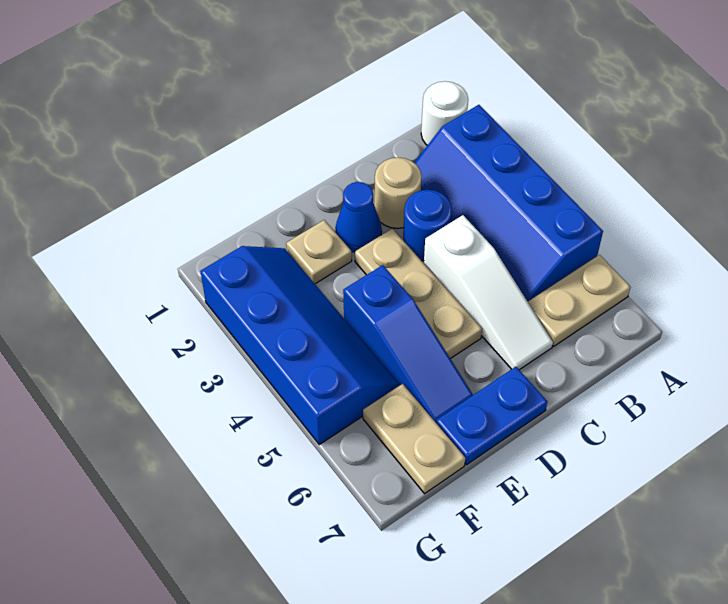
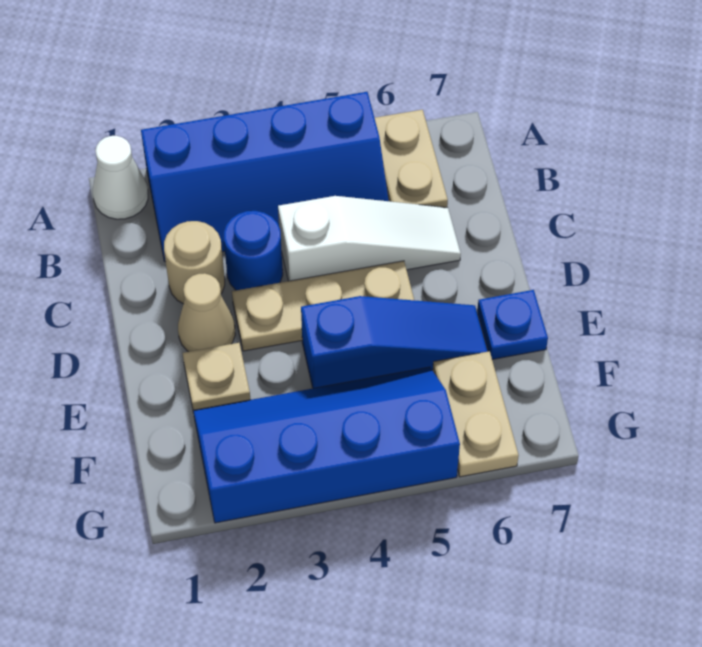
white round brick A1 level 1 -> white cone A1 level 1
blue cone D2 level 1 -> tan cone D2 level 1
blue plate D7:E7 level 1 -> blue plate E7 level 1
tan plate F6:F7 level 1 -> tan plate F6:G6 level 1

